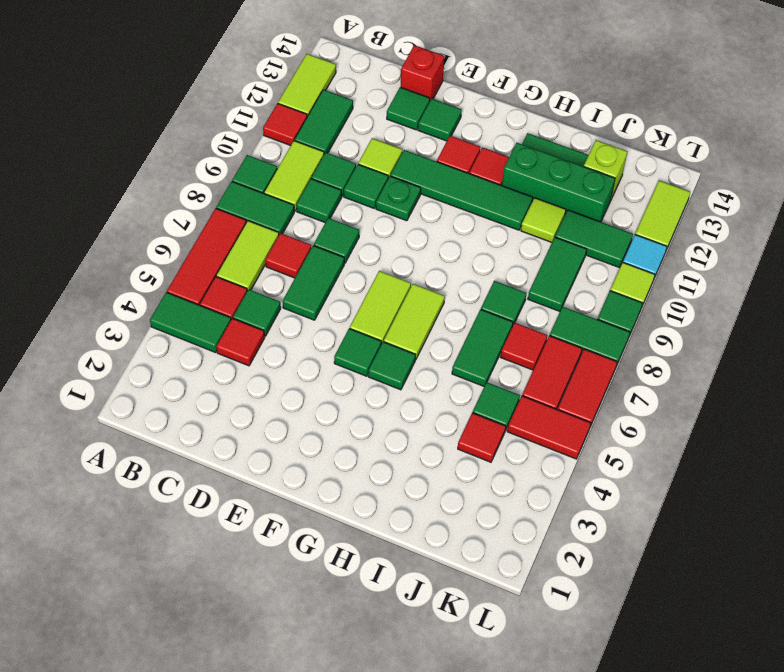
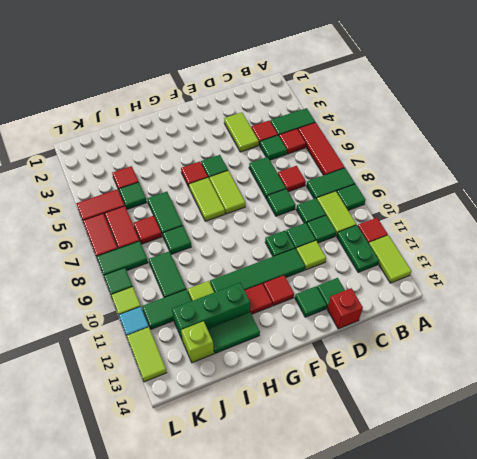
lime tile B6:B7 level 1 -> lime tile D3:D4 level 1
green tile B11:B12 level 1 -> green plate B11:B12 level 1
green tile G5 level 1 -> red tile G5 level 1

